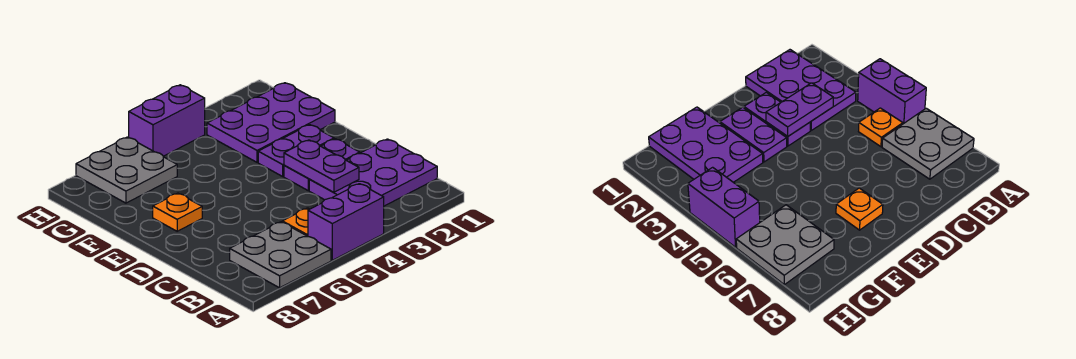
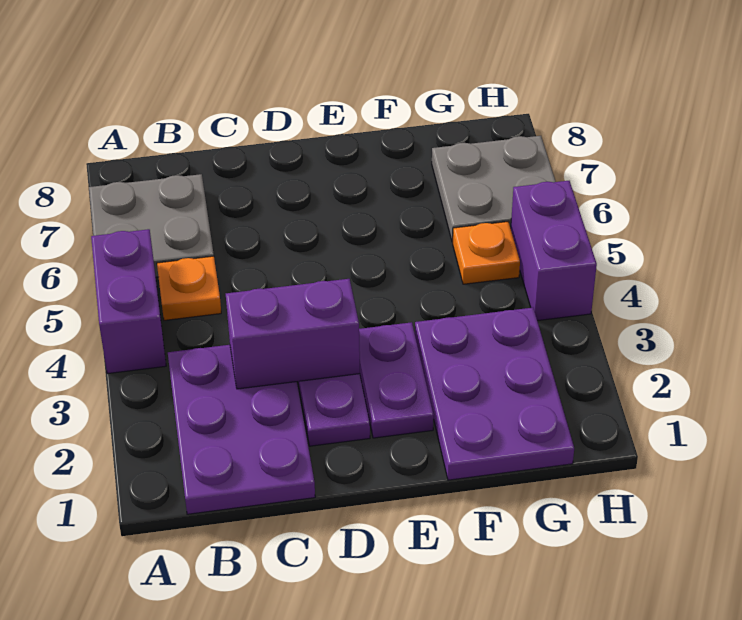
purple plate C3:D3 level 2 -> purple brick C3:D3 level 2
orange plate E7 level 1 -> orange plate G5 level 1

